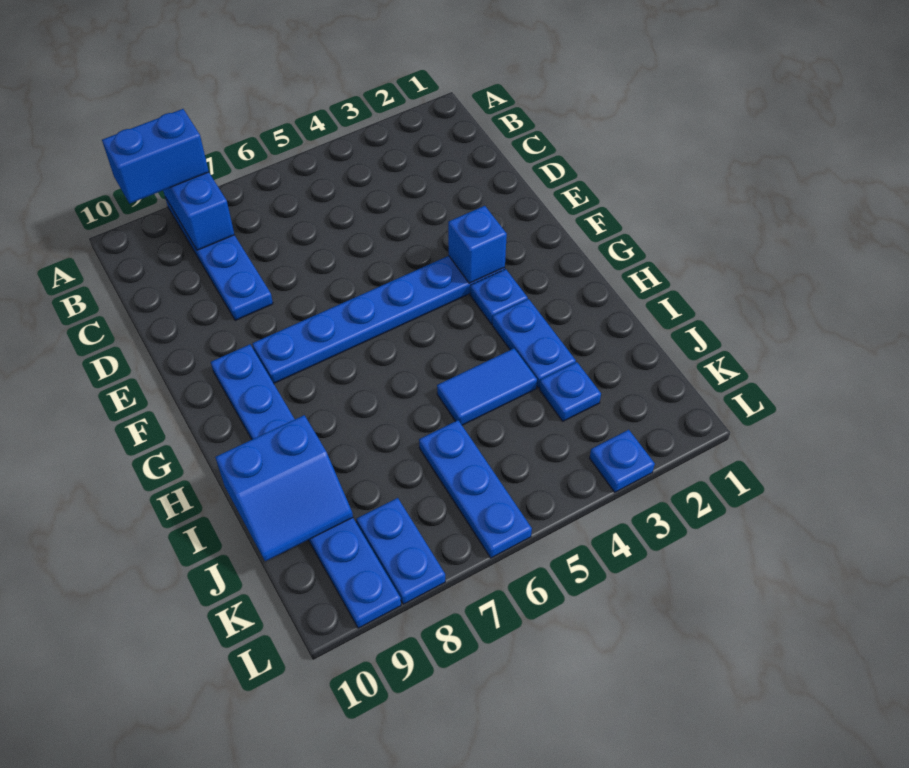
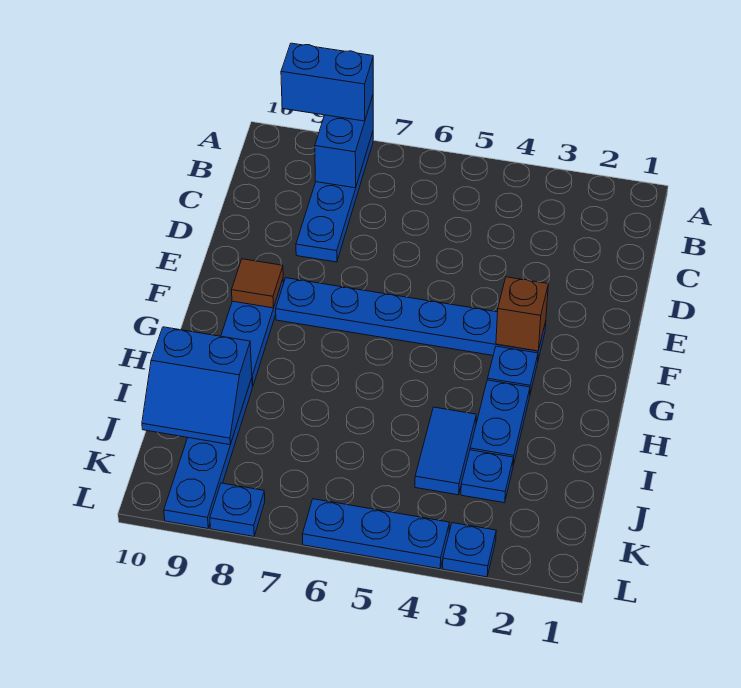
blue brick F3 level 2 -> brown brick F3 level 2
none -> brown tile F9 level 2
blue tile I4:I5 level 1 -> blue tile I4:J4 level 1
blue plate J6:L6 level 1 -> blue plate L4:L6 level 1
blue plate K8:L8 level 1 -> blue plate L8 level 1

